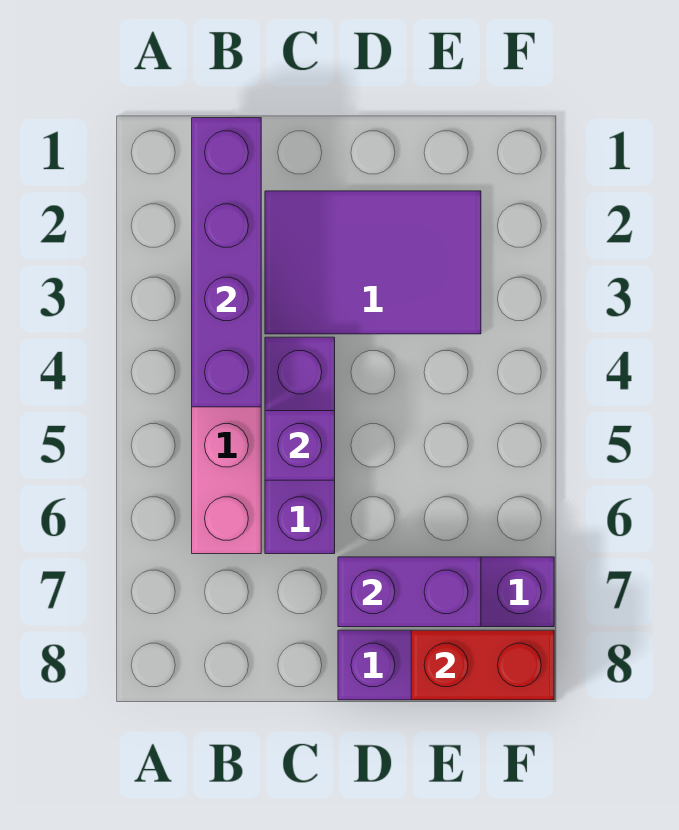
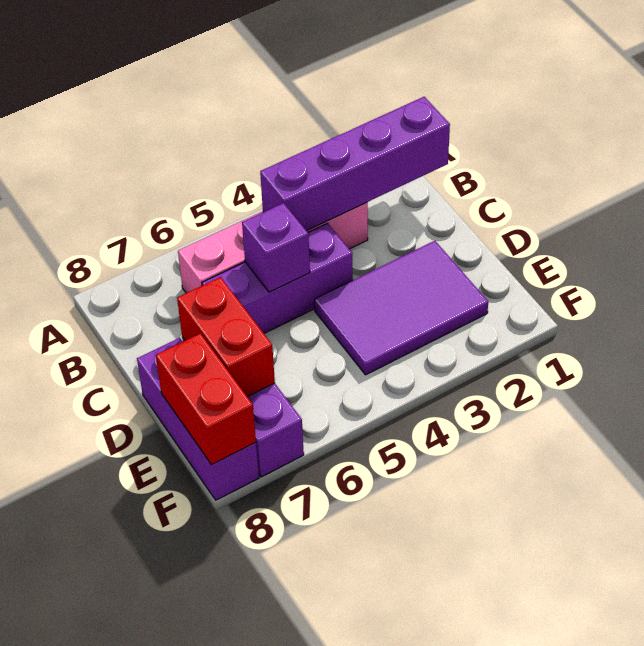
purple tile C2:E3 level 1 -> purple tile D2:E4 level 1
purple brick D7:E7 level 2 -> red brick D7:E7 level 2

